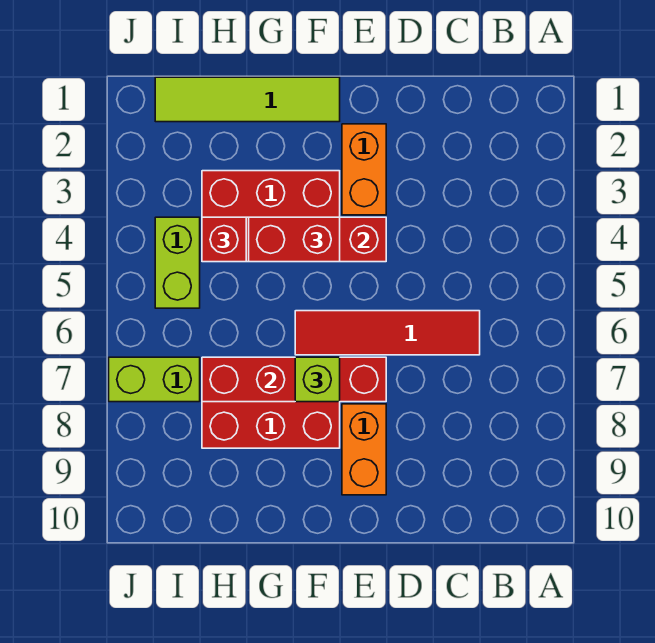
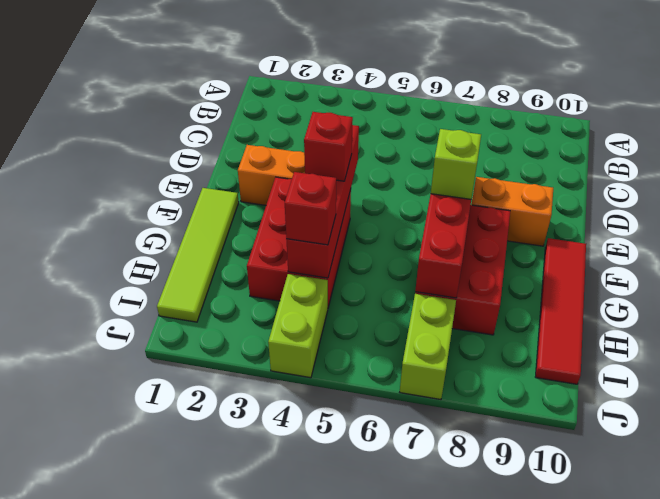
red tile C6:F6 level 1 -> red tile F10:I10 level 1
red brick F4:G4 level 3 -> red brick F4 level 3
lime brick I4:I5 level 1 -> lime brick I4:J4 level 1

